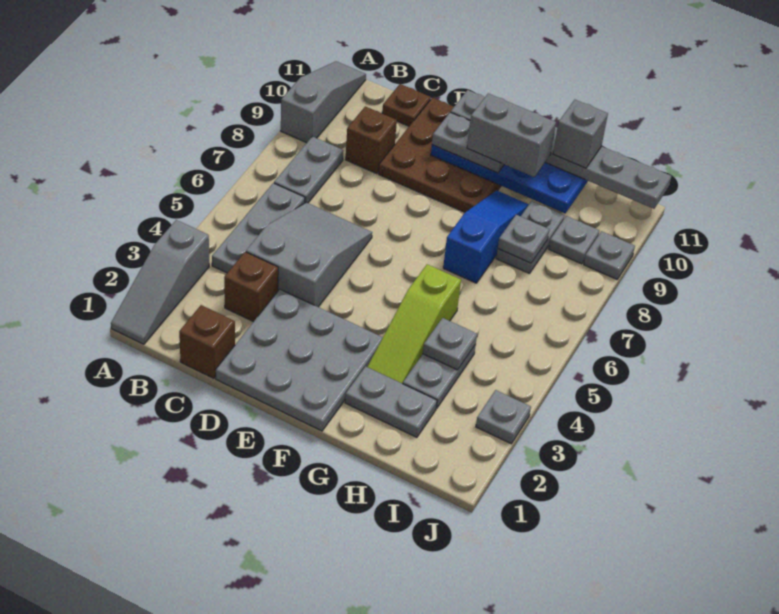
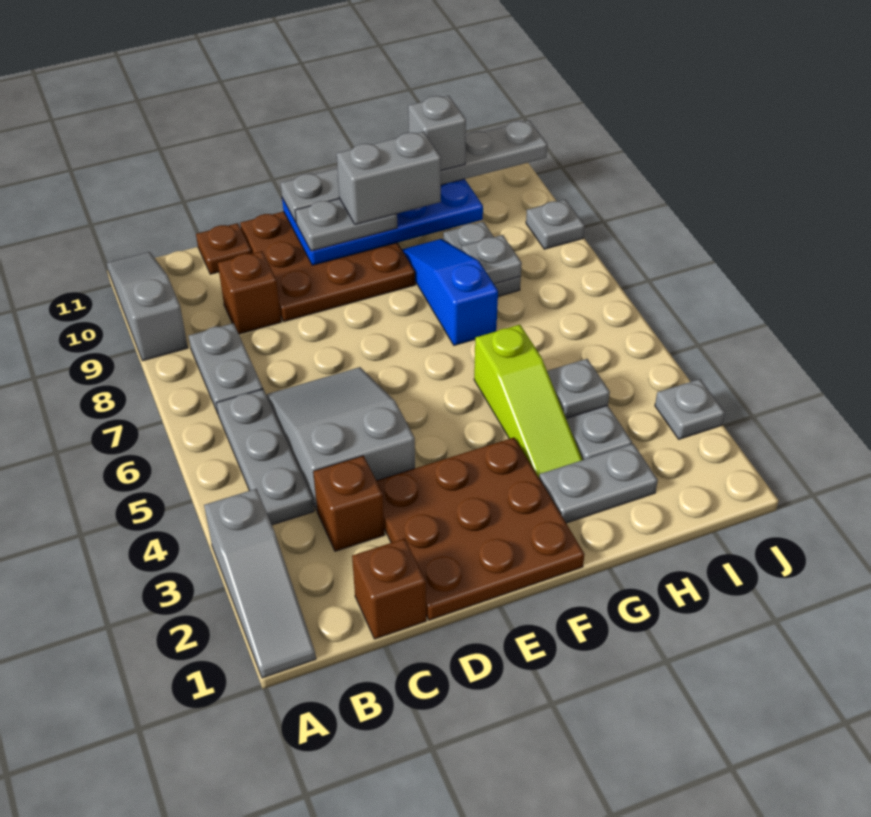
grey plate D1:F3 level 1 -> brown plate D1:F3 level 1
grey plate I9 level 1 -> none

